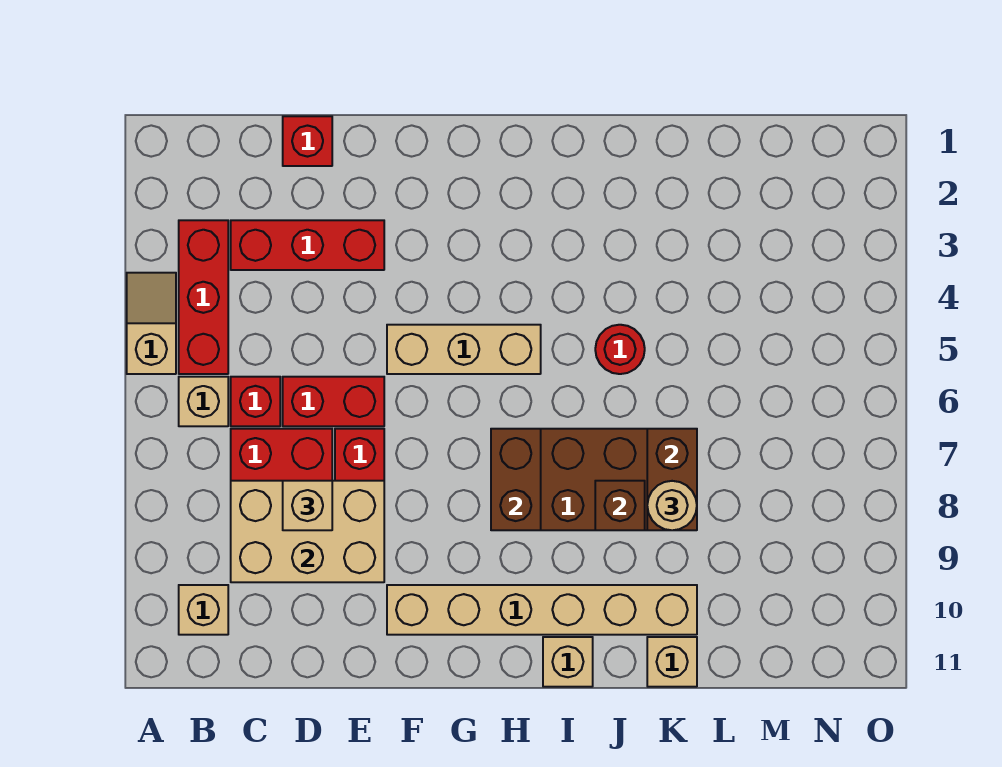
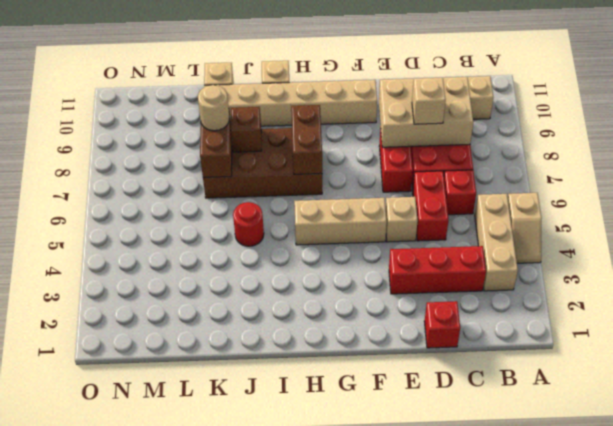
red brick B3:B5 level 1 -> tan brick B3:B5 level 1
tan brick B6 level 1 -> tan brick E5 level 1
red brick D6:E6 level 1 -> red brick D5:D6 level 1

